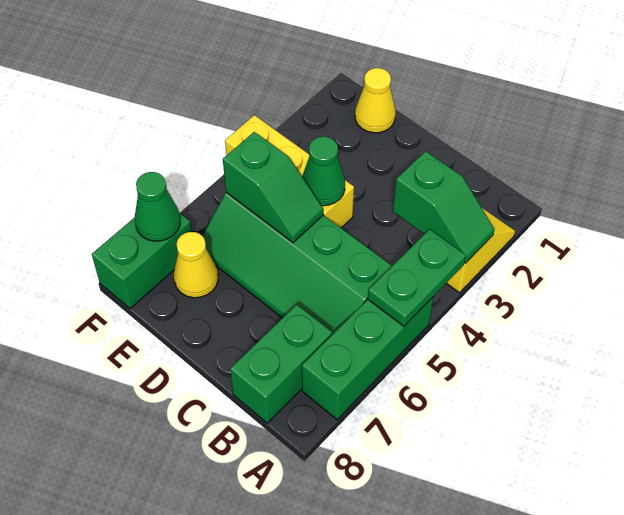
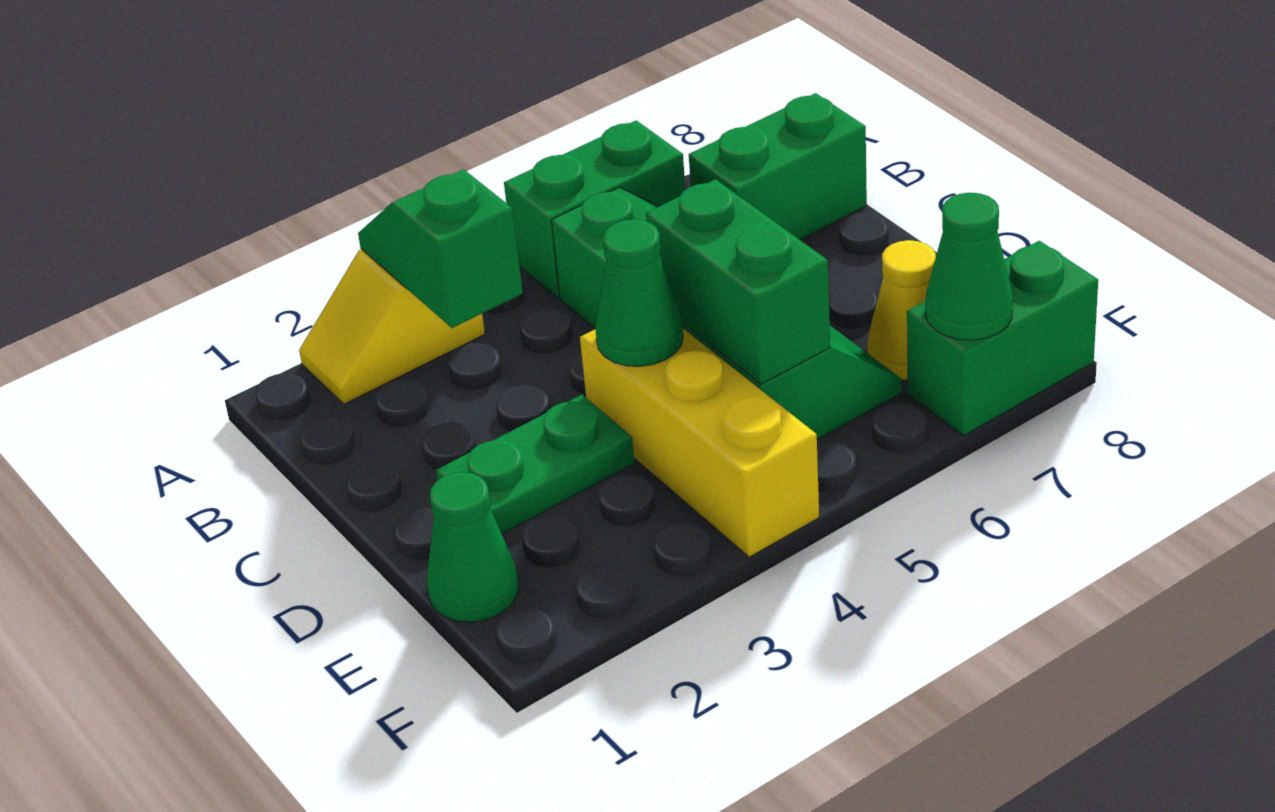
green plate A4:A5 level 2 -> green plate D2:D3 level 1
green brick A5:A7 level 1 -> green brick A5:A6 level 1
green slope D5:E5 level 2 top E -> green brick D5:E5 level 2
yellow cone E1 level 1 -> green cone E1 level 1

